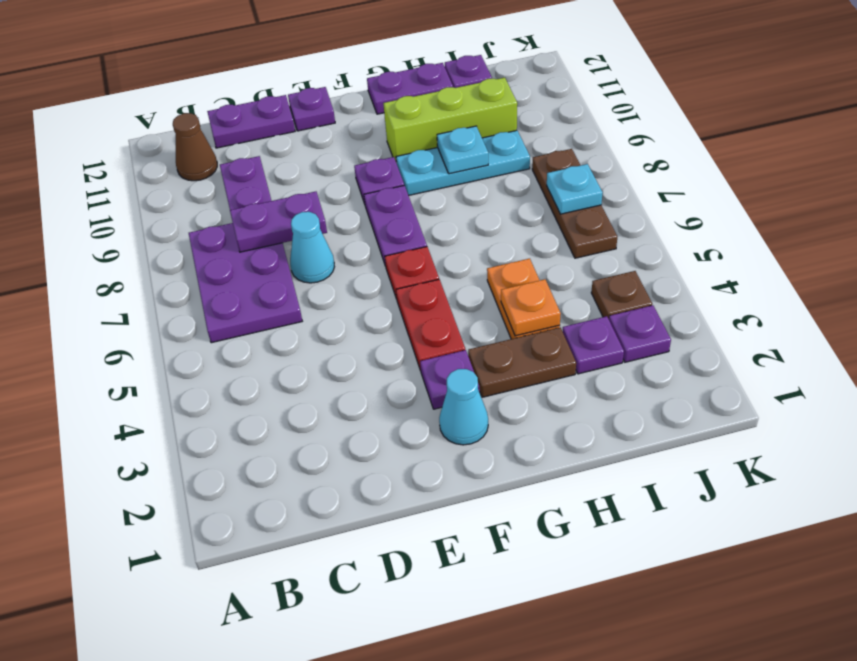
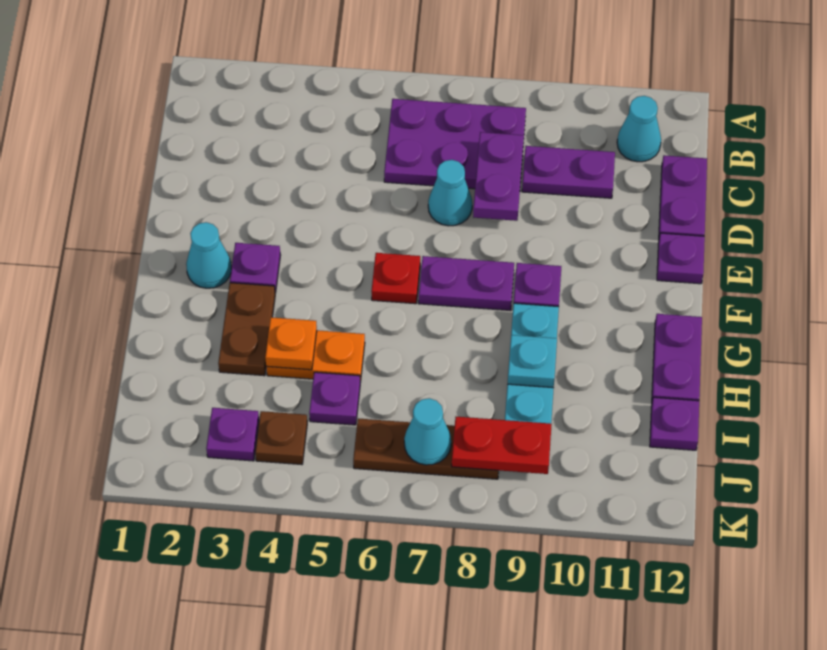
brown cone B11 level 1 -> cyan cone B11 level 1
red plate F4:F5 level 1 -> red plate J8:J9 level 2
lime brick G10:I10 level 1 -> none
purple plate I3 level 1 -> purple plate I5 level 1
cyan plate J7 level 2 -> cyan cone J7 level 2

